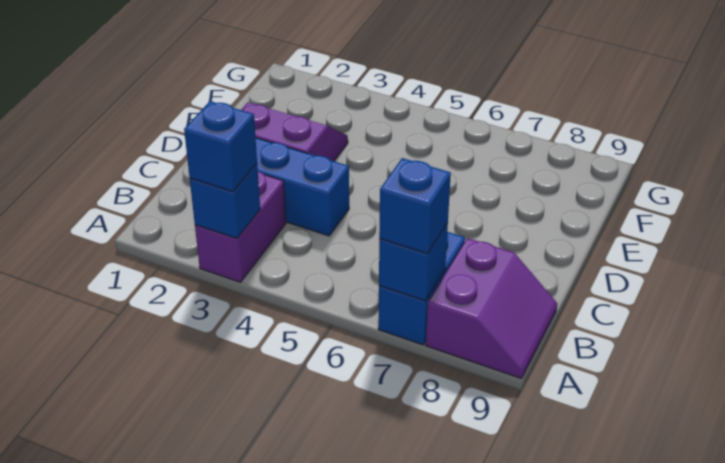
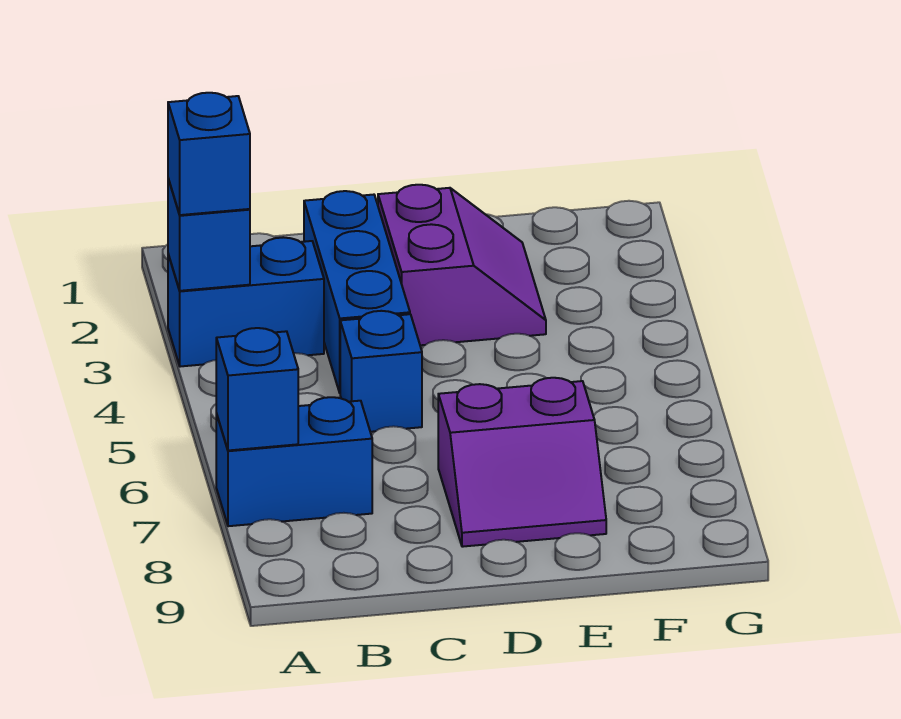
purple brick A3:B3 level 1 -> blue brick A3:B3 level 1
blue brick A7 level 3 -> blue brick C5 level 1
purple slope A8:B9 level 1 top 8 -> purple slope D7:E8 level 1 top 7

